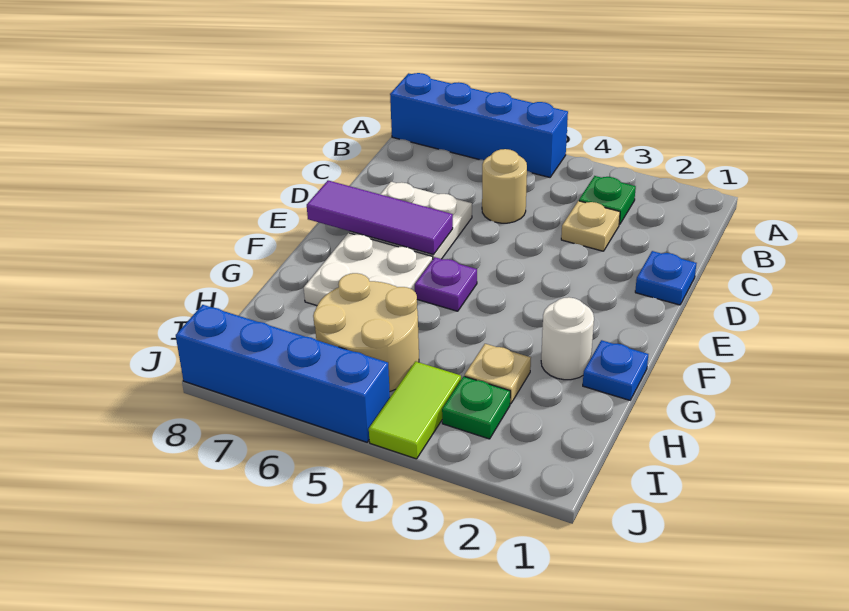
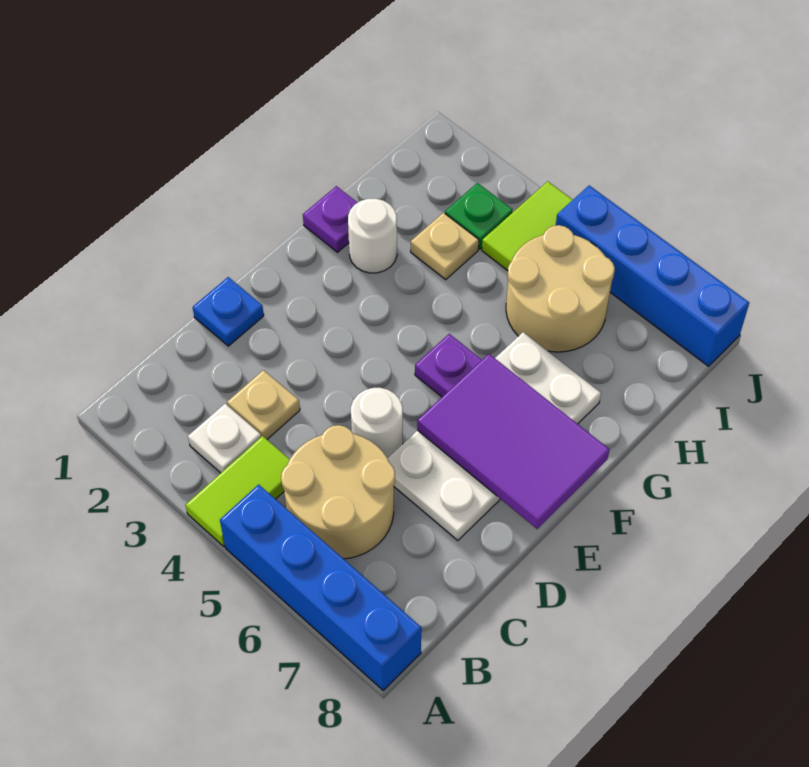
none -> lime tile A4:B4 level 1
green plate B3 level 1 -> white plate B3 level 1
tan round brick C5 level 1 -> tan round brick B5:C6 level 1
none -> white round brick D5 level 1
purple tile E6:E8 level 2 -> purple tile E6:F8 level 2
blue plate G1 level 1 -> purple plate G1 level 1

